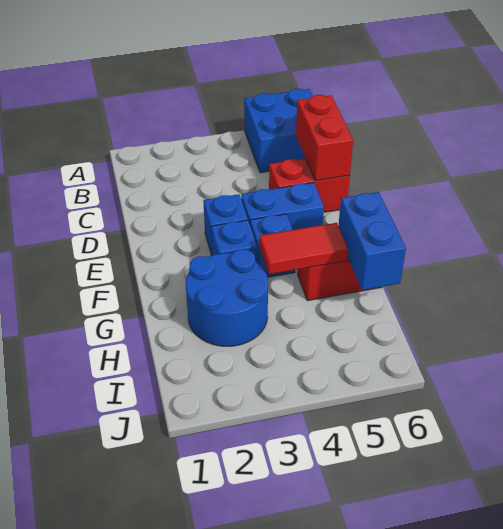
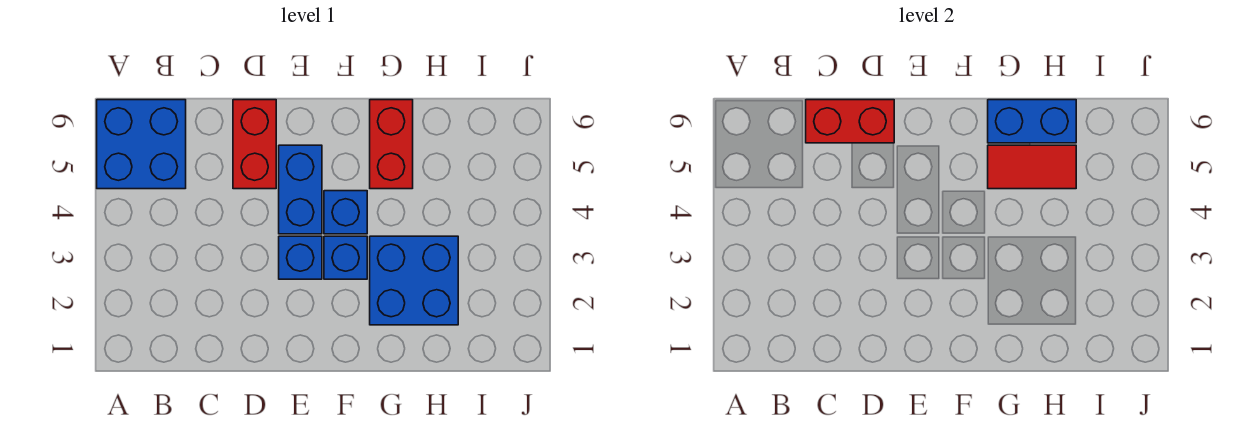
blue round brick G2:H3 level 1 -> blue brick G2:H3 level 1
red tile G4:G5 level 2 -> red tile G5:H5 level 2

